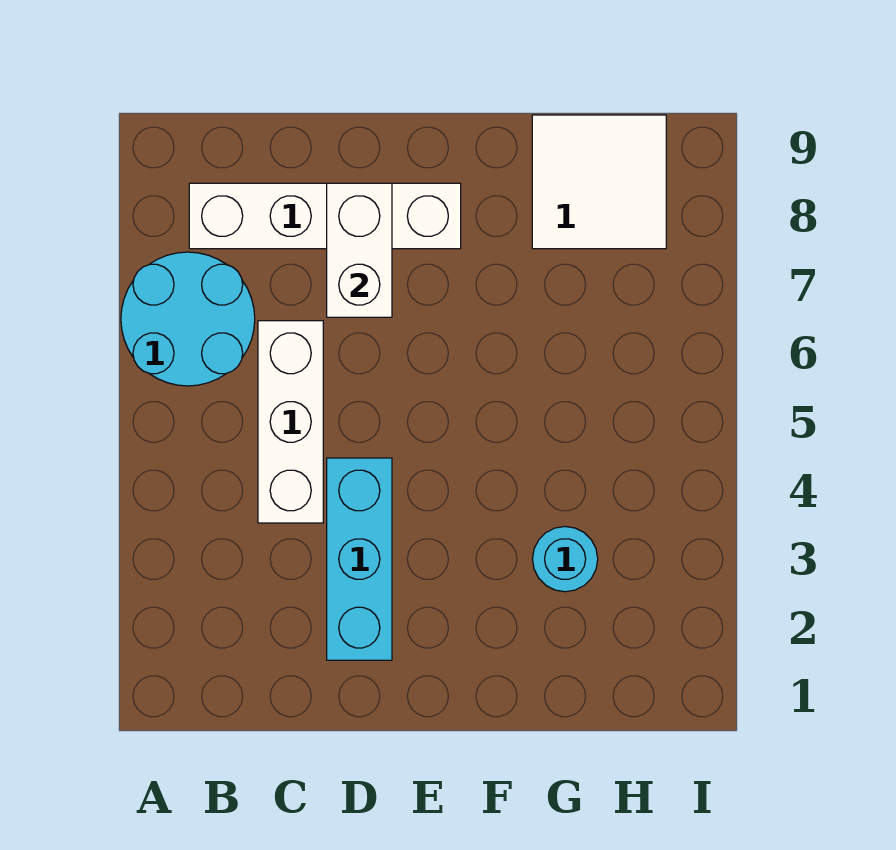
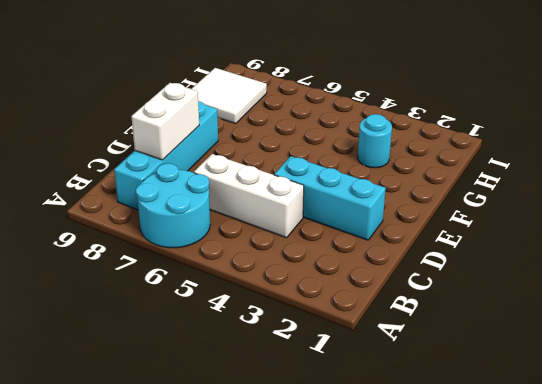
white brick B8:E8 level 1 -> cyan brick B8:E8 level 1
white brick D7:D8 level 2 -> white brick C8:D8 level 2

